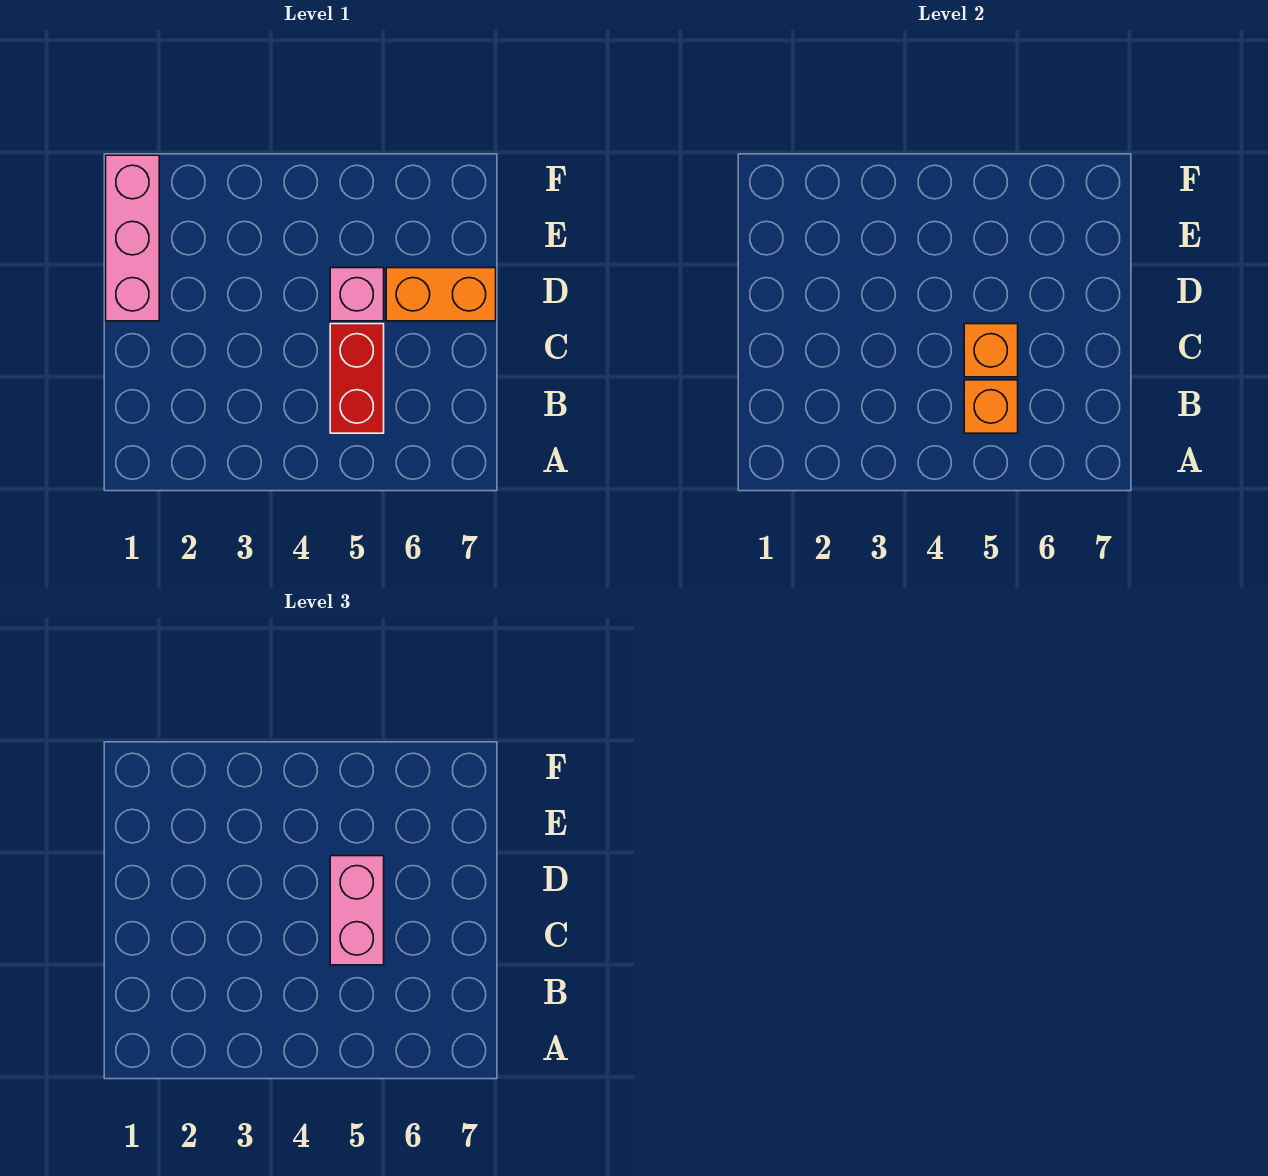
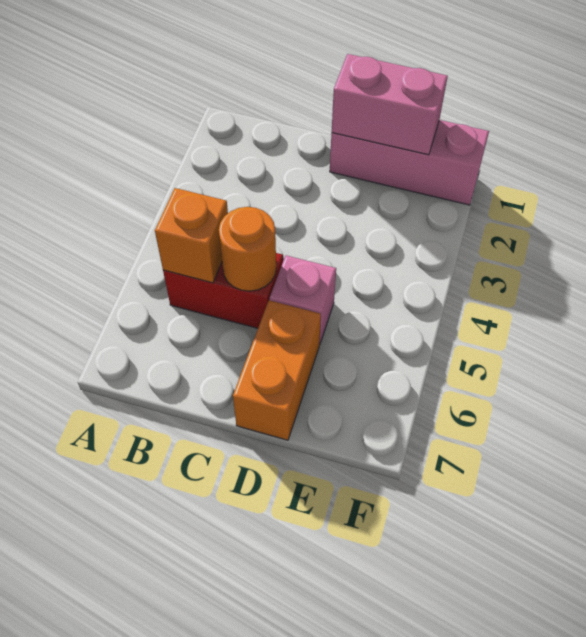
orange brick C5 level 2 -> orange round brick C5 level 2
pink brick C5:D5 level 3 -> pink brick D1:E1 level 2

